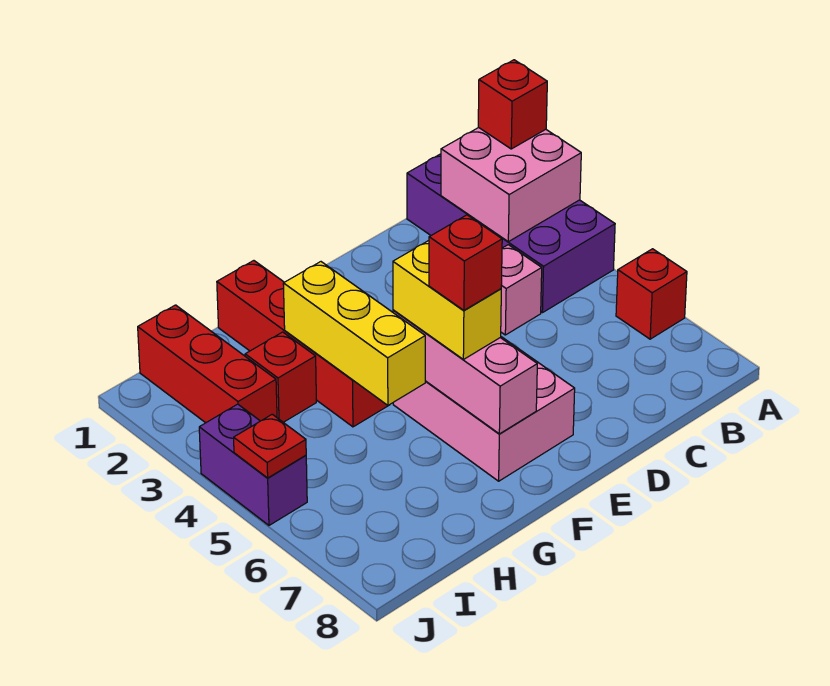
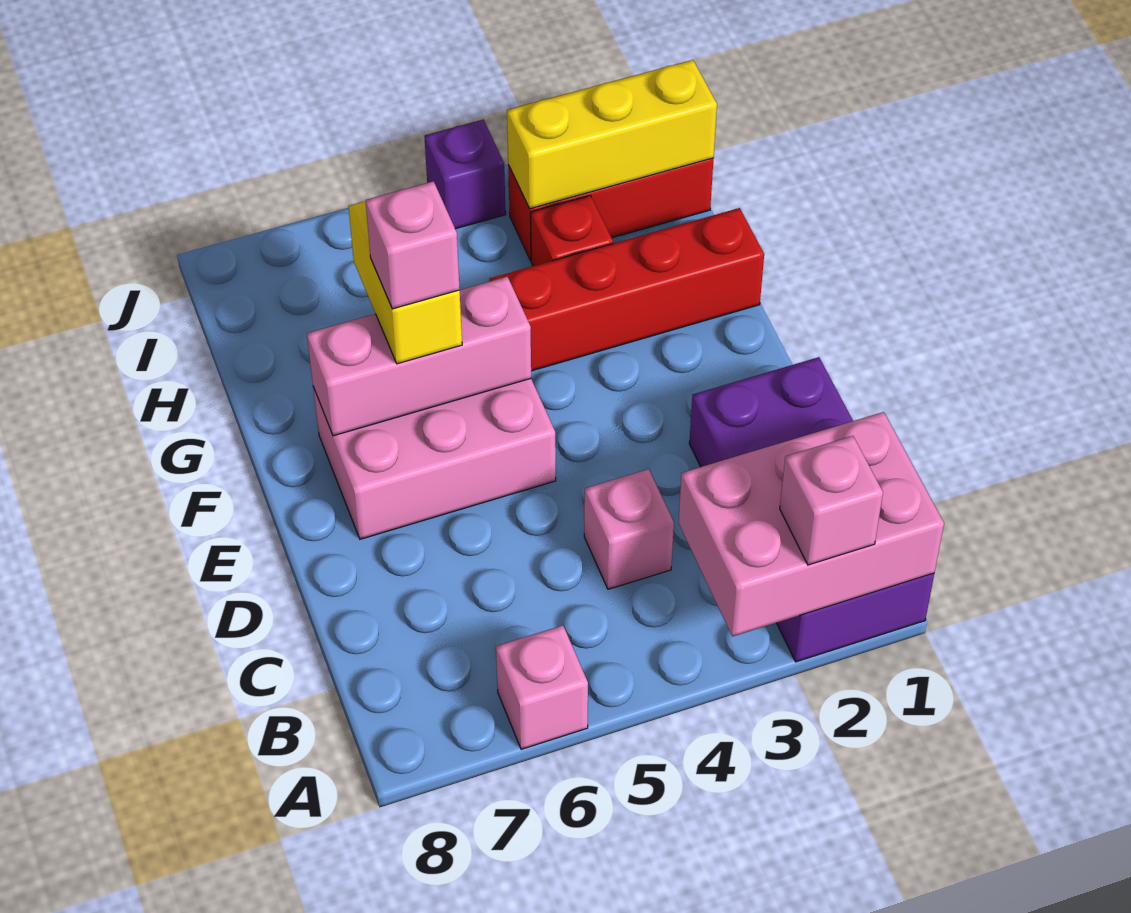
purple brick A1:B4 level 1 -> purple brick A1:D2 level 1
pink brick A2:B3 level 2 -> pink brick A1:B3 level 2
red brick A2 level 3 -> pink brick A2 level 3
red brick A6 level 1 -> pink brick A6 level 1
yellow brick F5:F6 level 3 -> yellow brick F6:G6 level 3
red brick F6 level 4 -> pink brick F6 level 4
yellow brick G3:G5 level 2 -> yellow brick I1:I3 level 2
purple brick J4:J5 level 1 -> purple brick J4 level 1
red plate J5 level 2 -> none

